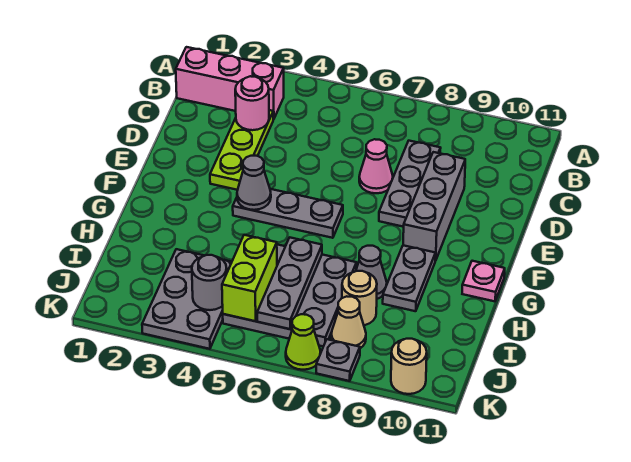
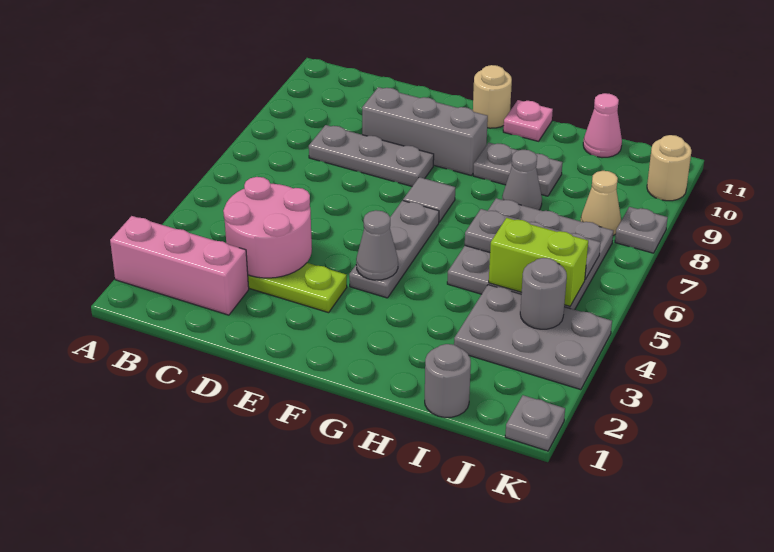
pink brick B1:B3 level 1 -> pink brick A2:C2 level 1
pink round brick C3 level 2 -> pink round brick C3:D4 level 2
pink cone D7 level 1 -> pink cone I11 level 1
none -> grey tile F7 level 1
none -> grey round brick I1 level 1
tan round brick I8 level 1 -> tan round brick F11 level 1
none -> grey plate K1 level 1
lime cone K7 level 1 -> none

